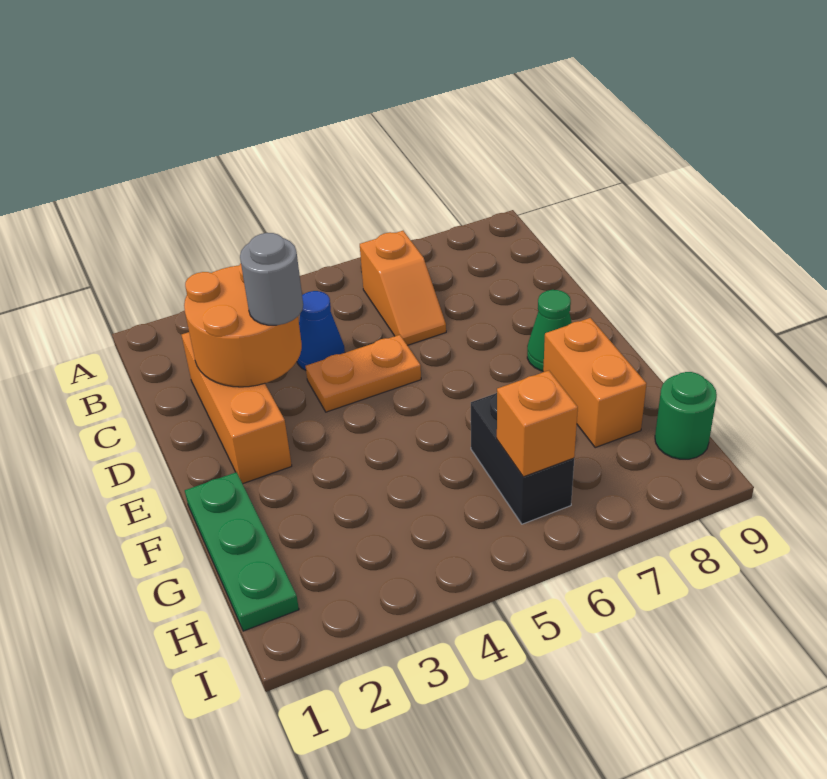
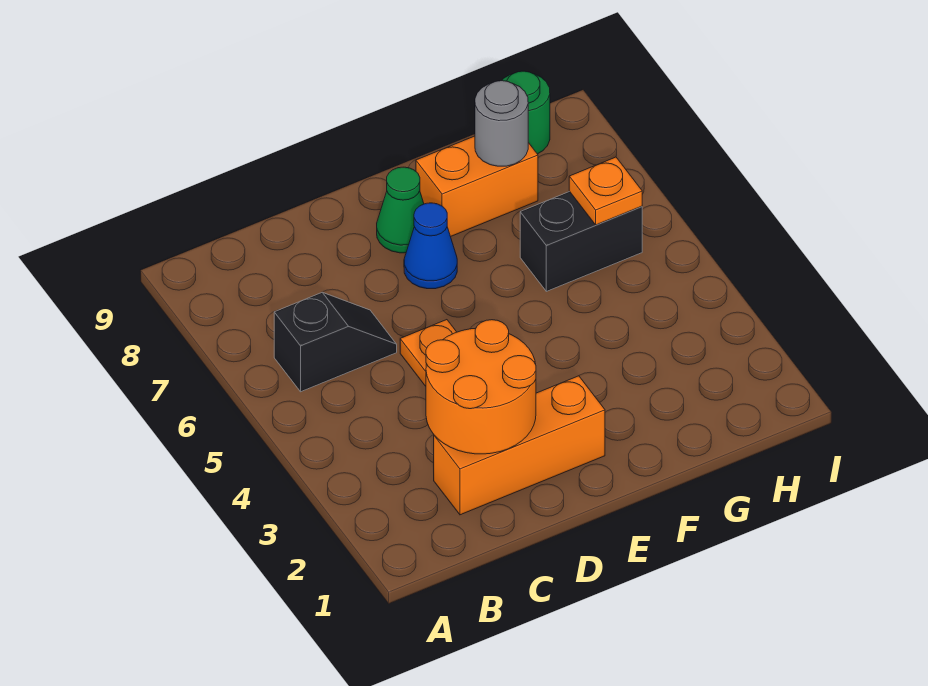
orange slope B6:C6 level 1 top B -> black slope B6:C6 level 1 top B
blue cone C4 level 1 -> blue cone E7 level 1
grey round brick D3 level 3 -> grey round brick G8 level 2
green plate F1:H1 level 1 -> none
orange brick H6 level 2 -> orange plate H6 level 2

